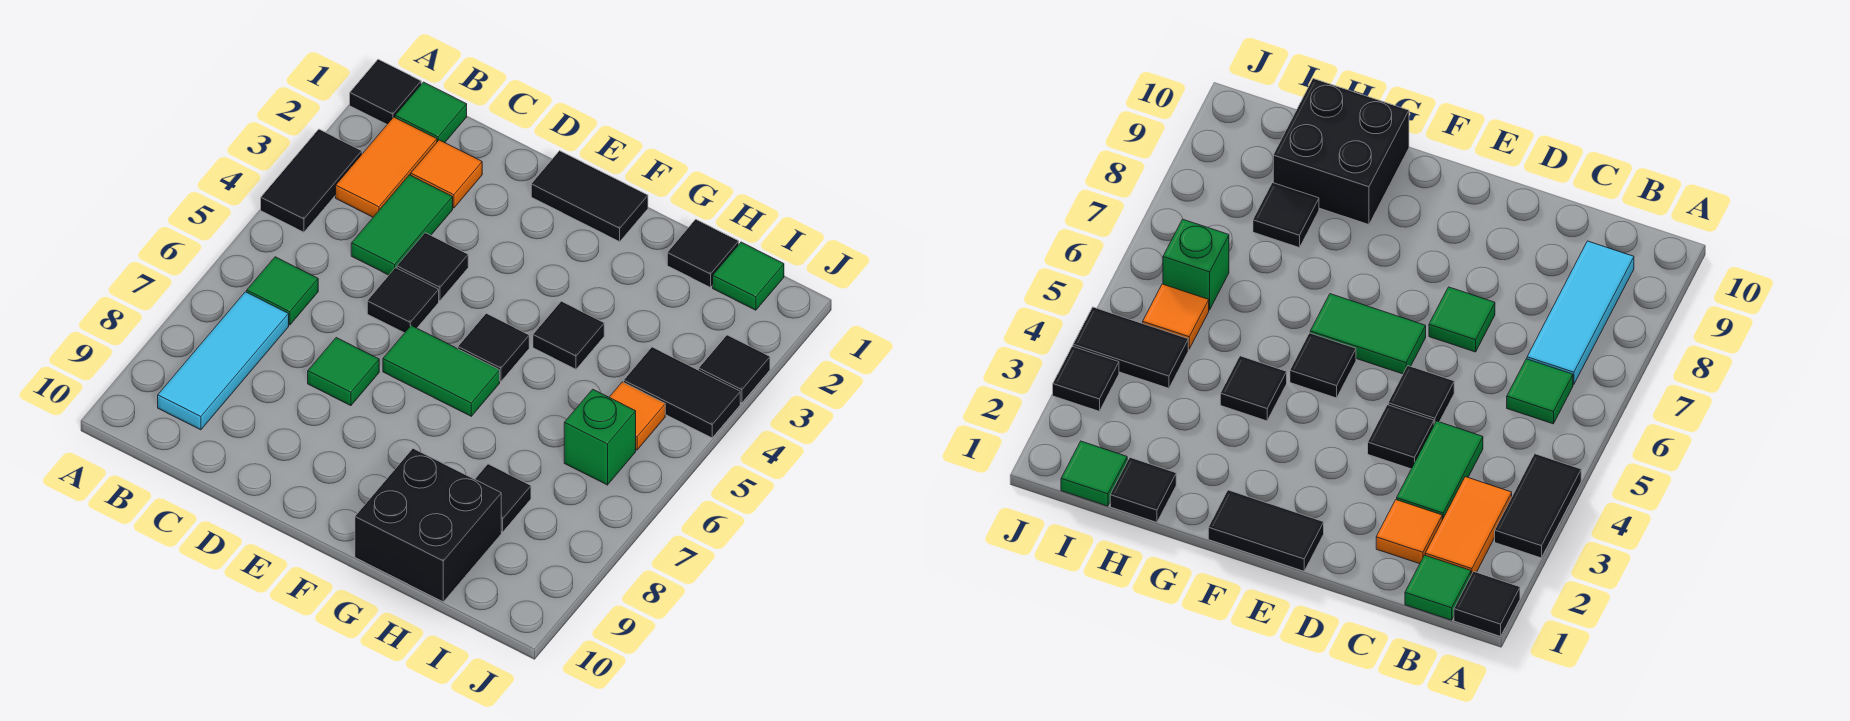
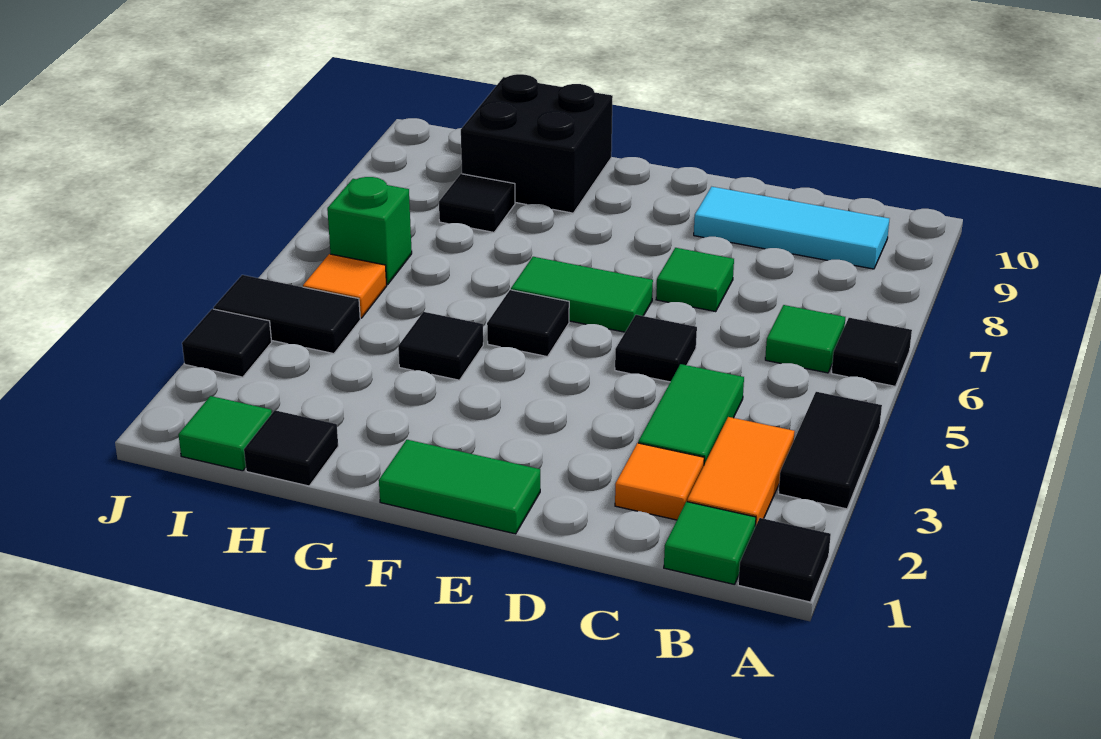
cyan tile B7:B9 level 1 -> cyan tile B9:D9 level 1
black tile D4 level 1 -> black tile A6 level 1
black tile E1:F1 level 1 -> green tile E1:F1 level 1

